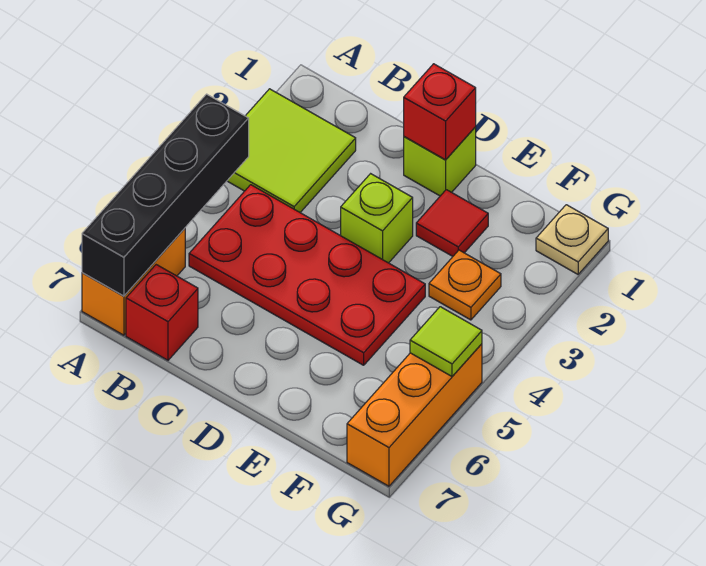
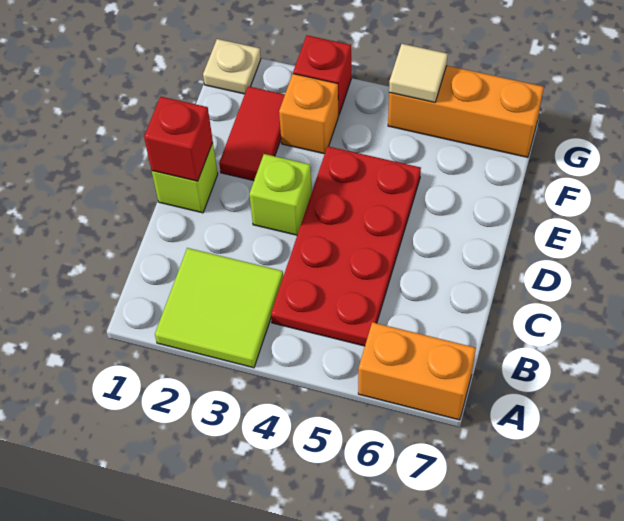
black brick A4:A7 level 2 -> none
red brick B7 level 1 -> red brick G3 level 1
red tile E2 level 1 -> red tile E2:F2 level 1
orange plate F3 level 1 -> orange brick F3 level 1
lime tile G5 level 2 -> tan tile G5 level 2

